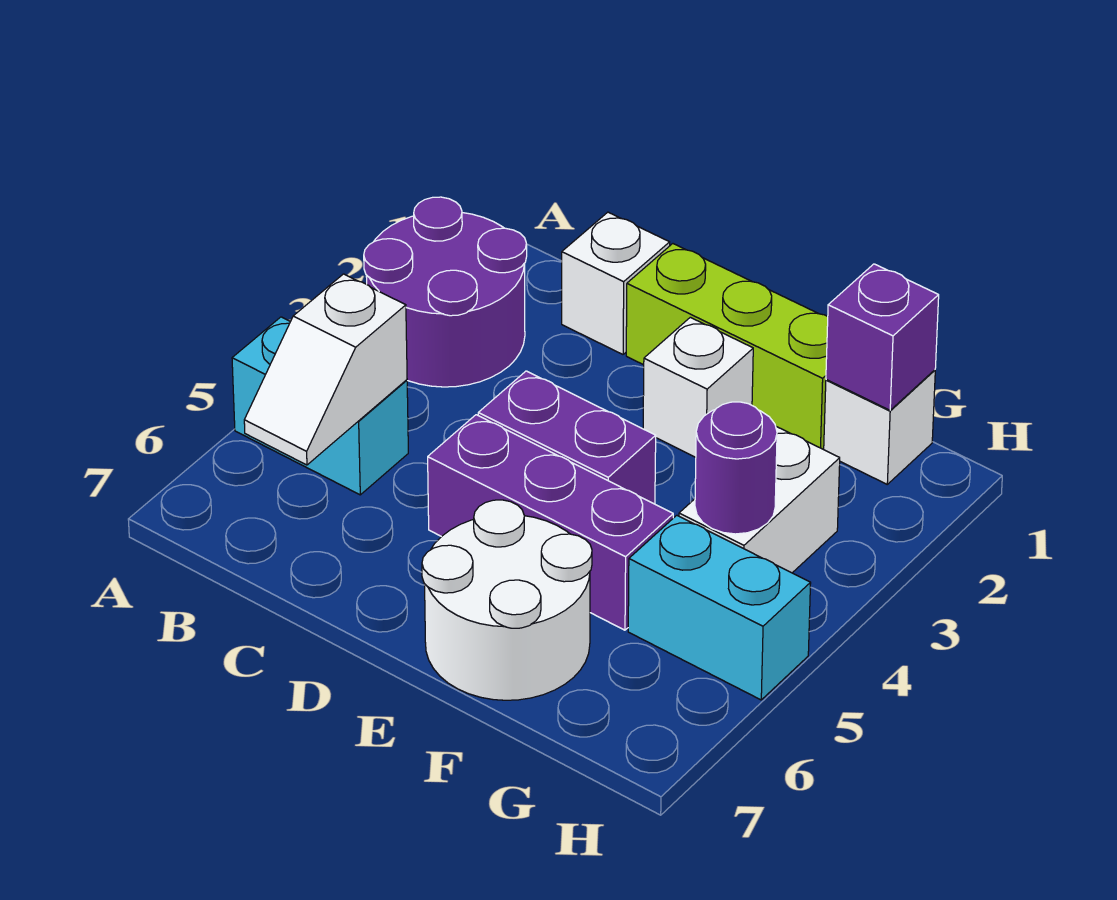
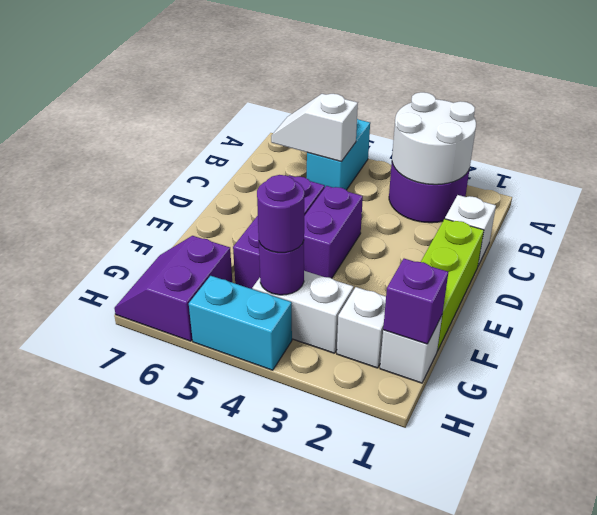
white brick E2 level 1 -> white brick G2 level 1
white round brick E6:F7 level 1 -> white round brick A2:B3 level 2
none -> purple round brick G4 level 3
cyan brick G5:H5 level 1 -> cyan brick H4:H5 level 1
none -> purple slope G6:H7 level 1 top 6

